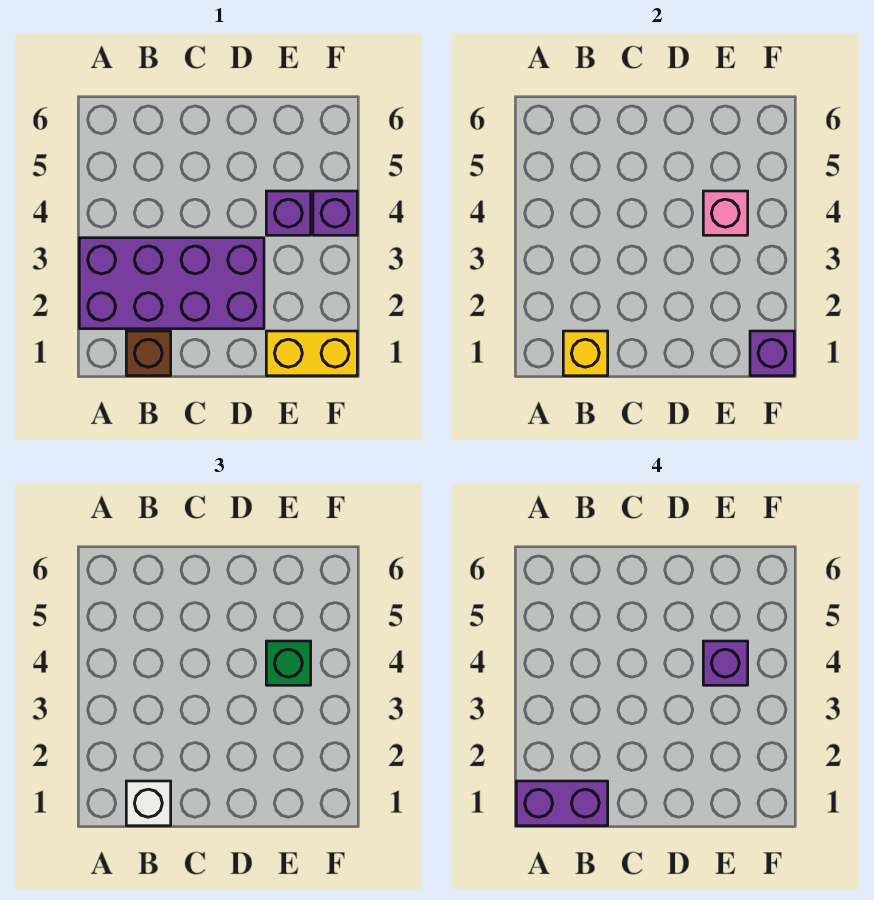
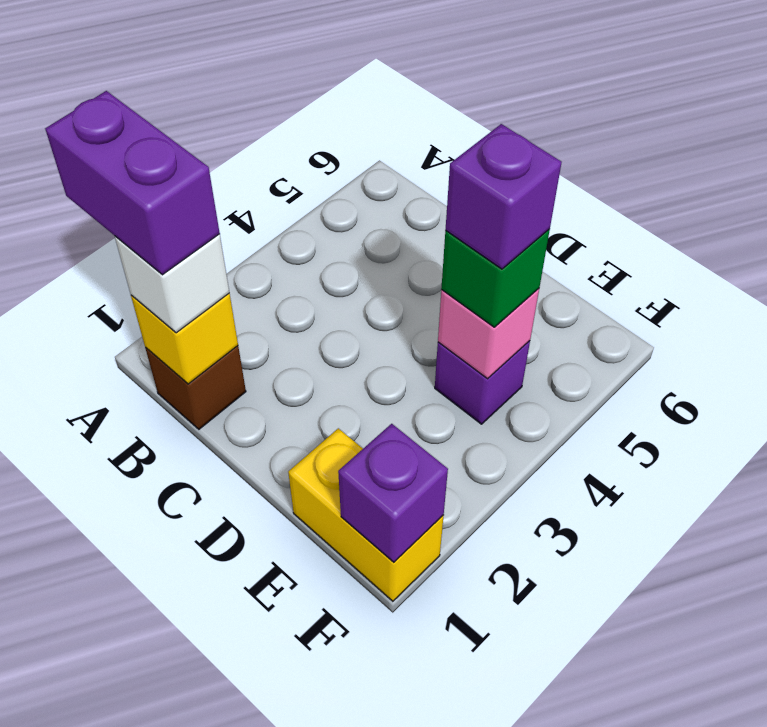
purple brick A2:D3 level 1 -> none
purple brick F4 level 1 -> none

